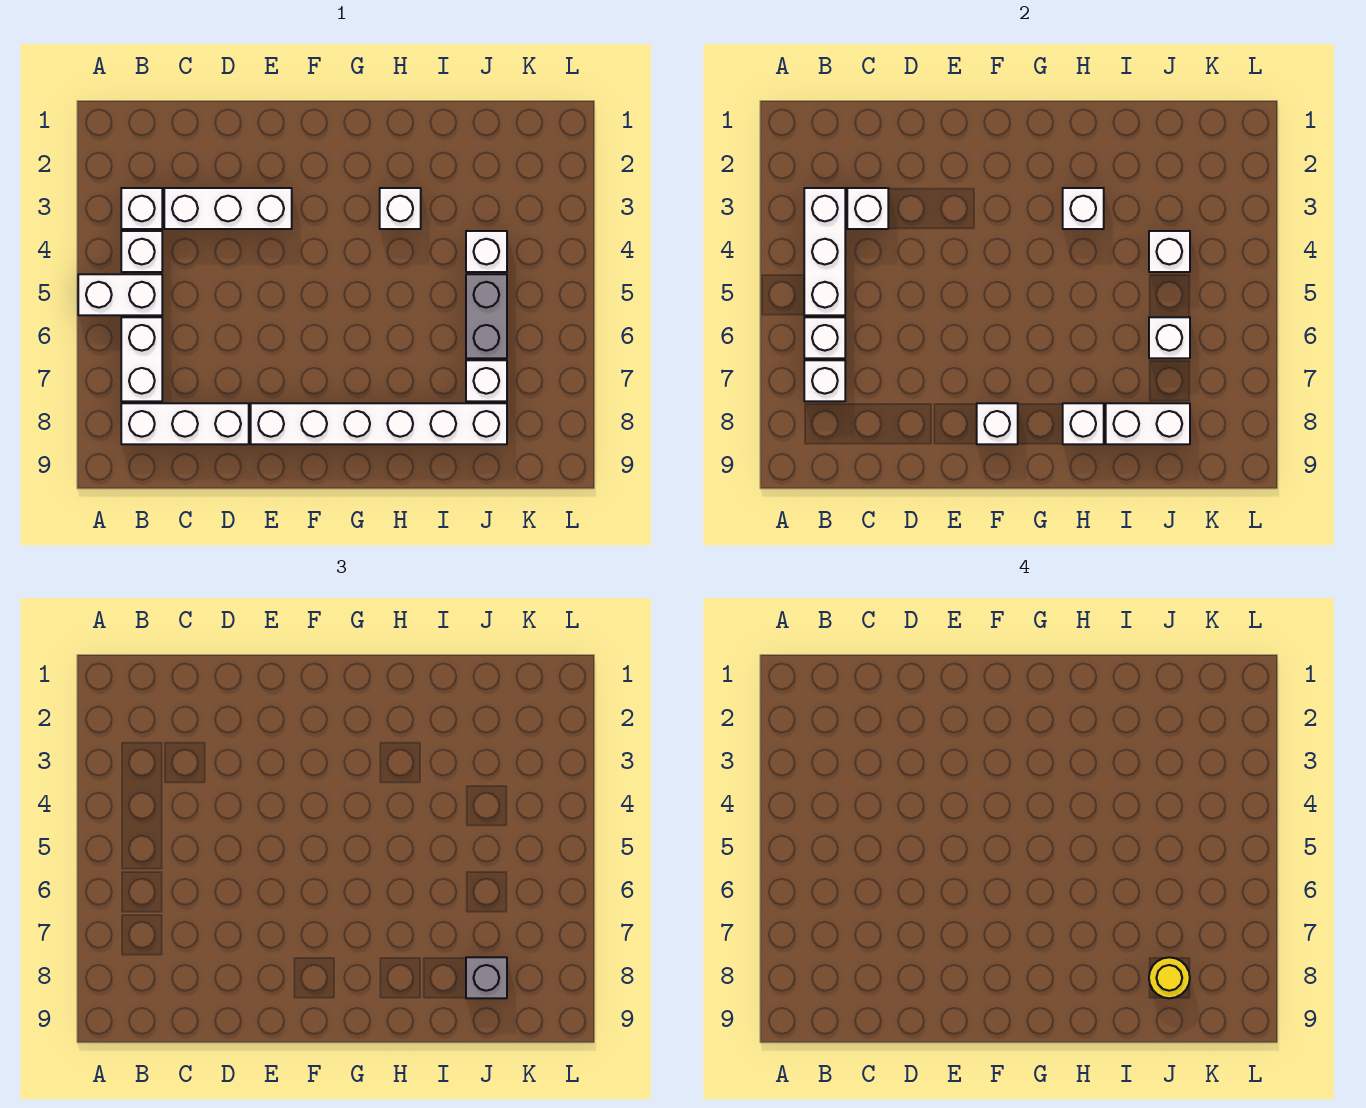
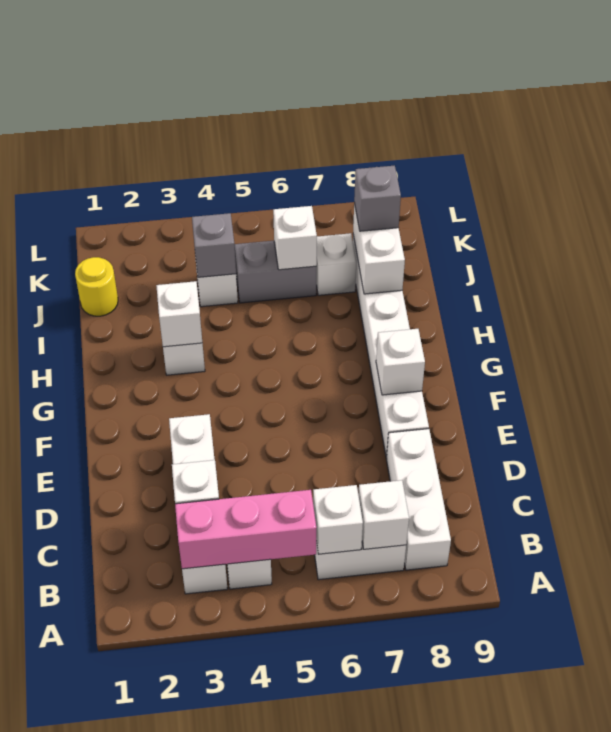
white brick A5:B5 level 1 -> none
white brick B3:B5 level 2 -> pink brick B3:B5 level 2
white brick H8 level 2 -> none
white brick J4 level 2 -> grey brick J4 level 2
yellow round brick J8 level 4 -> yellow round brick J1 level 1

